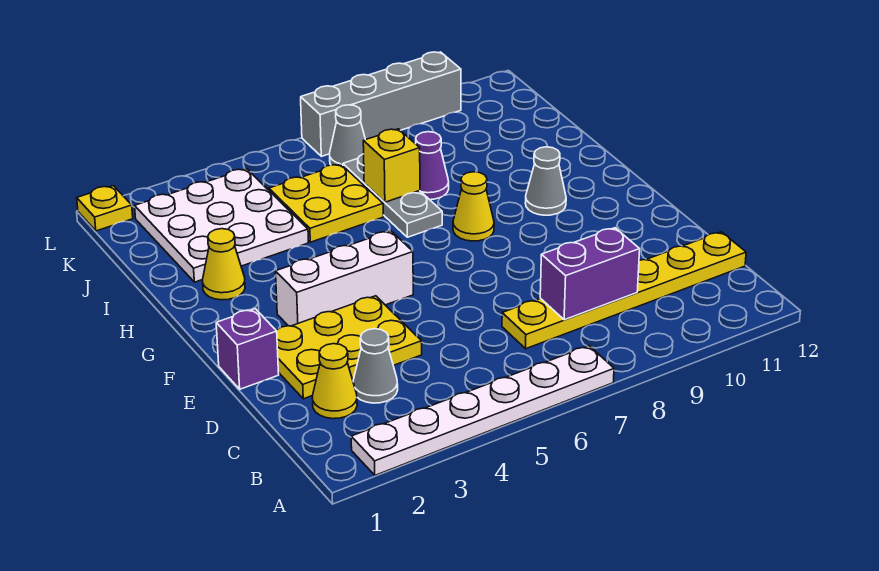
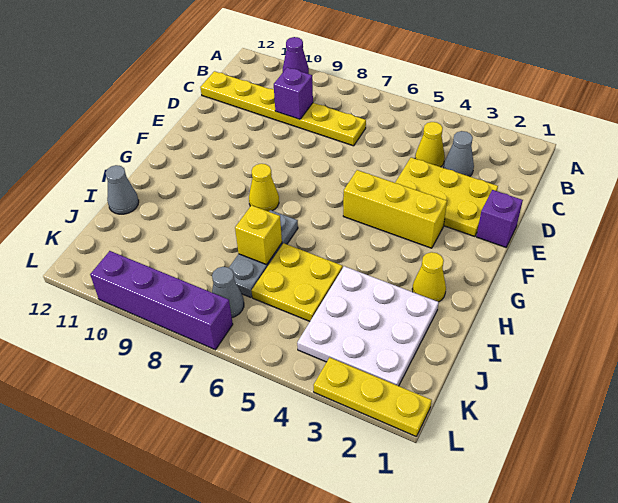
white plate A2:A7 level 1 -> none
yellow cone C2 level 1 -> yellow cone C4 level 1
purple brick C8:C9 level 2 -> purple brick C9 level 2
white brick F3:F5 level 1 -> yellow brick F3:F5 level 1
grey cone G10 level 1 -> grey cone I12 level 1
purple cone I8 level 1 -> purple cone A10 level 1
yellow plate L1 level 1 -> yellow plate L1:L3 level 1
grey brick L7:L10 level 1 -> purple brick L7:L10 level 1

